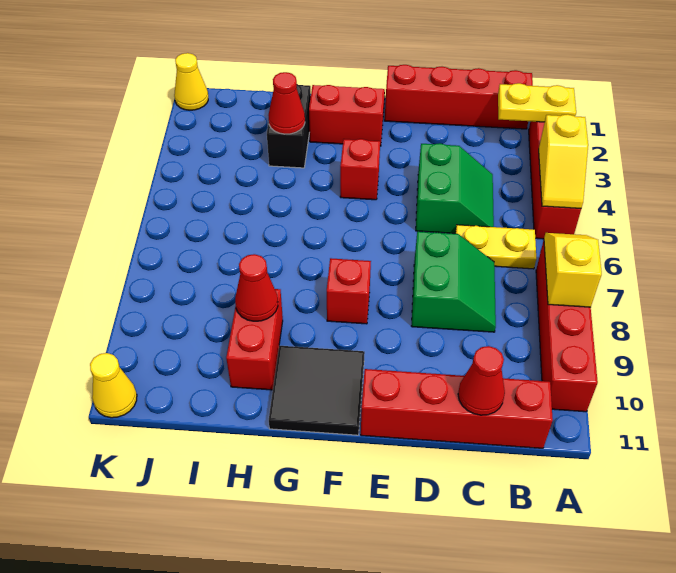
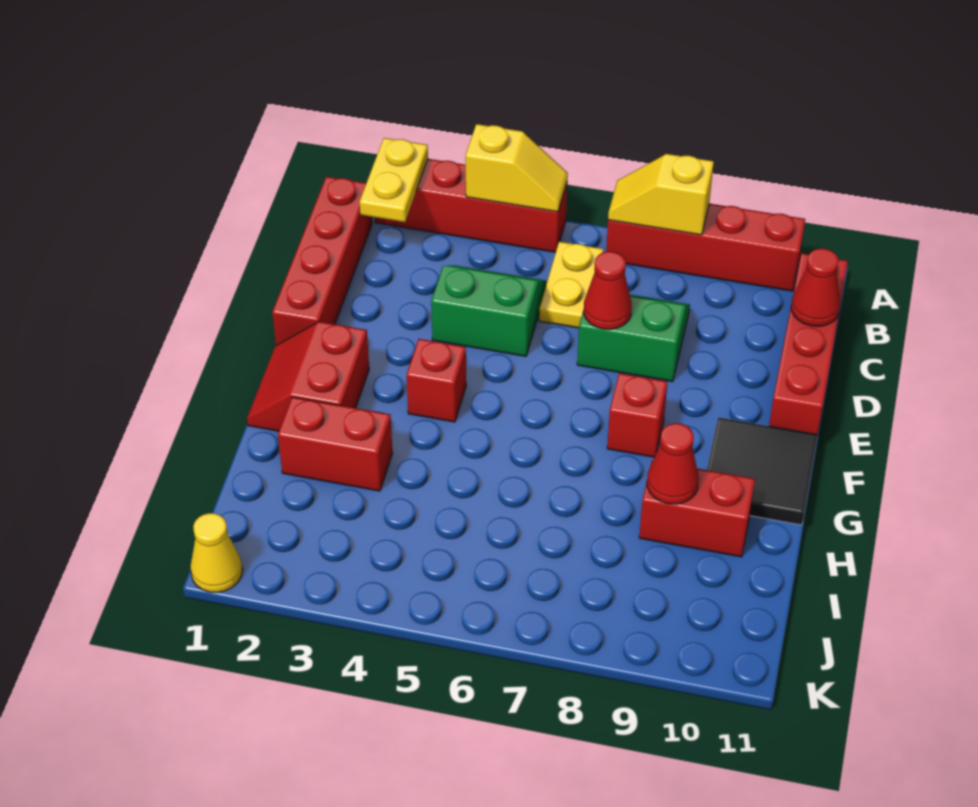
black brick H2:H3 level 1 -> red brick H2:H3 level 1
red cone H3 level 2 -> red cone D7 level 2
yellow cone K11 level 1 -> none

